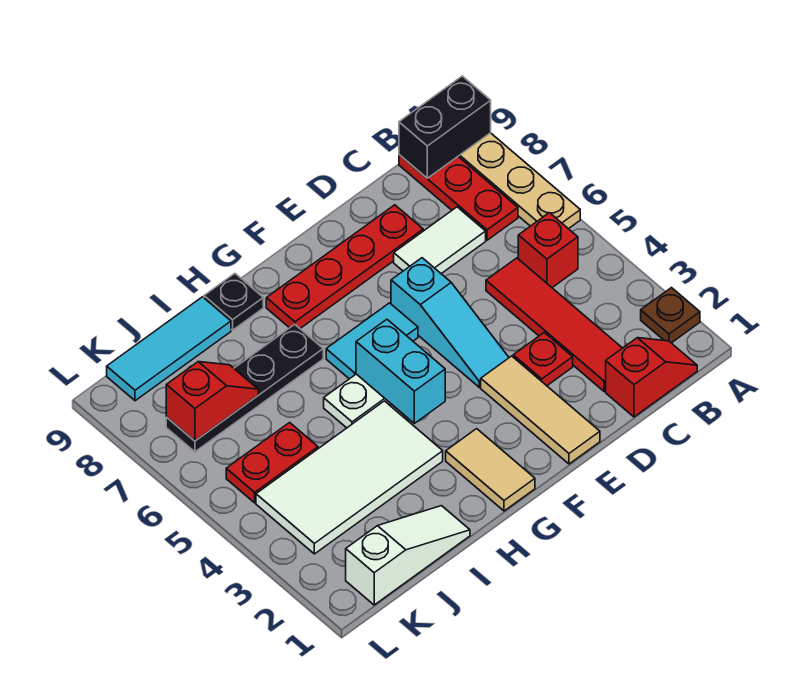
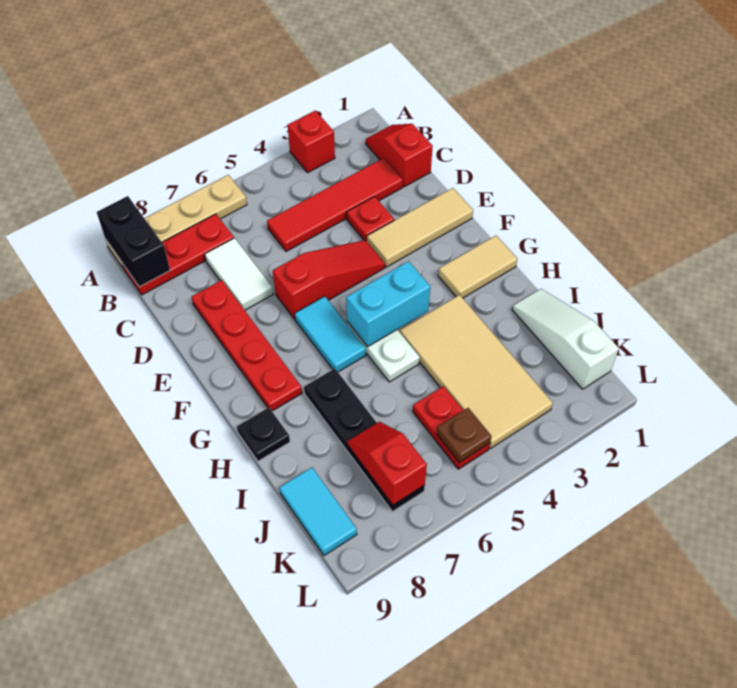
brown plate A2 level 1 -> brown plate K5 level 2
red brick B5 level 1 -> red brick A3 level 1
cyan slope E4:E6 level 1 top 6 -> red slope E4:E6 level 1 top 6
white tile H3:K4 level 1 -> tan tile H3:K4 level 1
cyan tile I9:K9 level 1 -> cyan tile J9:K9 level 1

